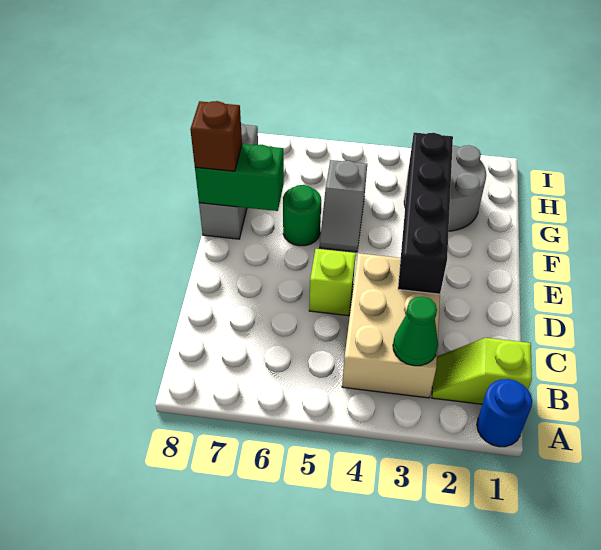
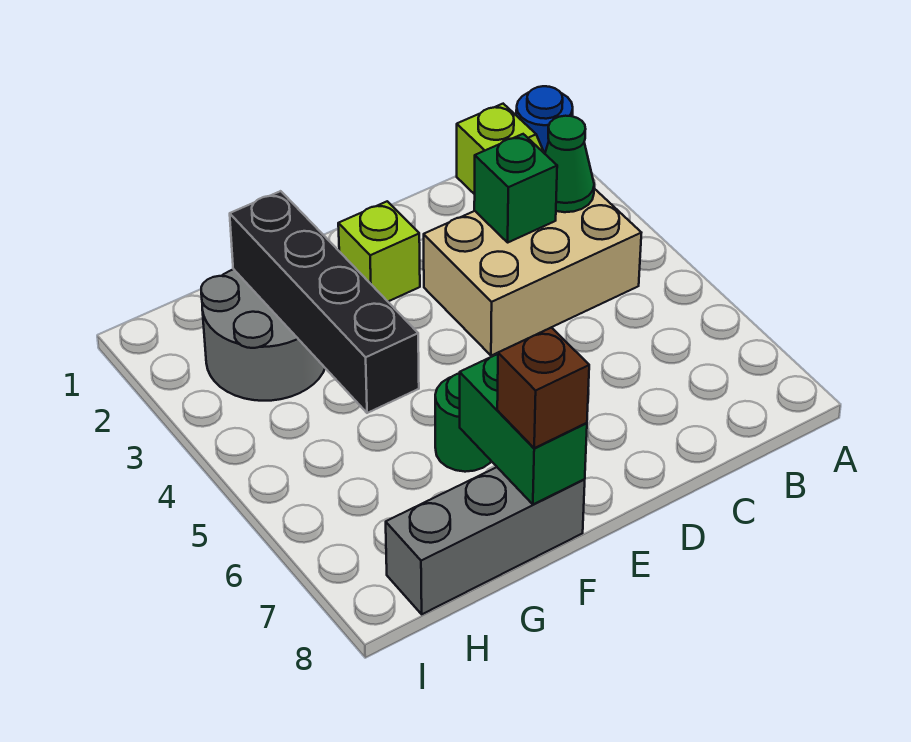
none -> green brick C3 level 2
black brick D3:G3 level 2 -> black brick G2:G5 level 2
lime brick D5 level 1 -> lime brick E2 level 1
grey slope F5:G5 level 1 top G -> none

